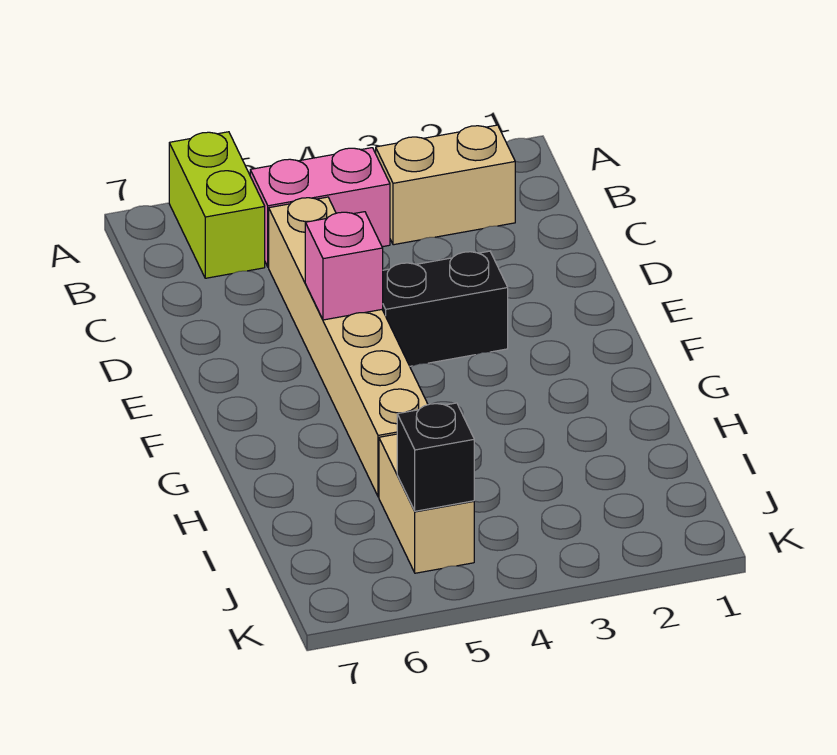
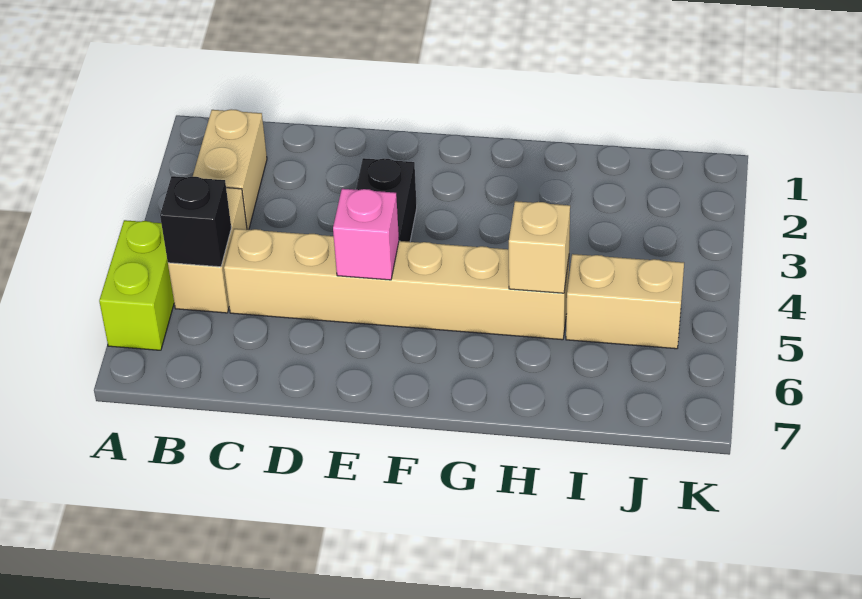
lime brick A6:B6 level 1 -> lime brick A5:A6 level 1
pink brick B4:B5 level 1 -> tan brick B4:B5 level 1
none -> tan brick H5 level 2
black brick J5 level 2 -> black brick B5 level 2

